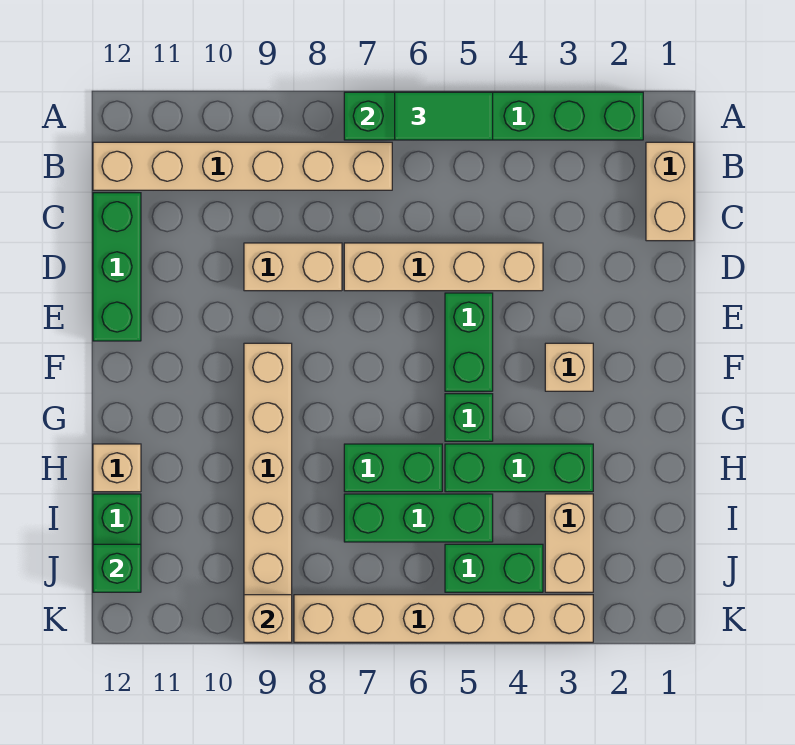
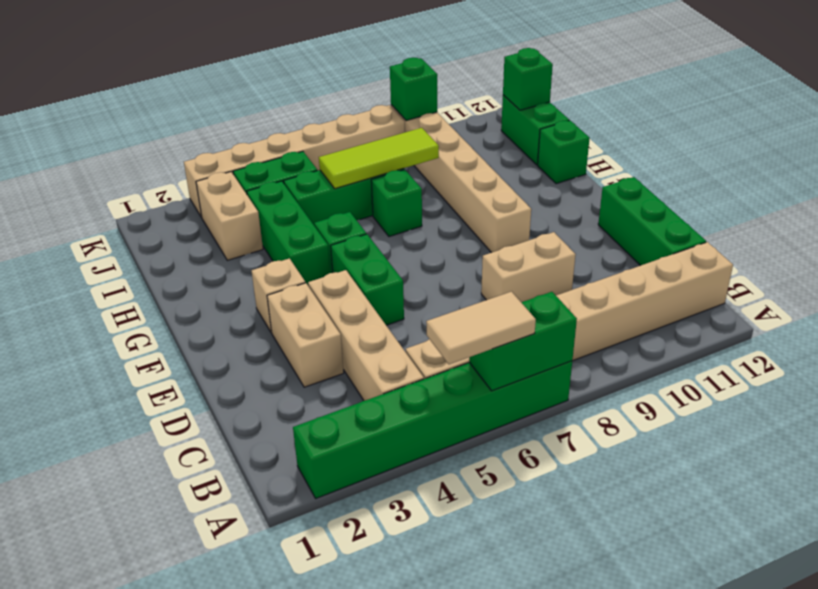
green tile A5:A6 level 3 -> tan tile A5:A6 level 3
tan brick B1:C1 level 1 -> tan brick D3:E3 level 1
tan brick B7:B12 level 1 -> tan brick B5:B12 level 1
tan brick D4:D7 level 1 -> tan brick B4:E4 level 1
green brick H3:H5 level 1 -> green brick G4:I4 level 1
green brick H6:H7 level 1 -> green brick H7 level 1
tan brick H12 level 1 -> green brick H12 level 1
none -> lime tile I6:I8 level 2
tan brick K9 level 2 -> green brick K9 level 2

